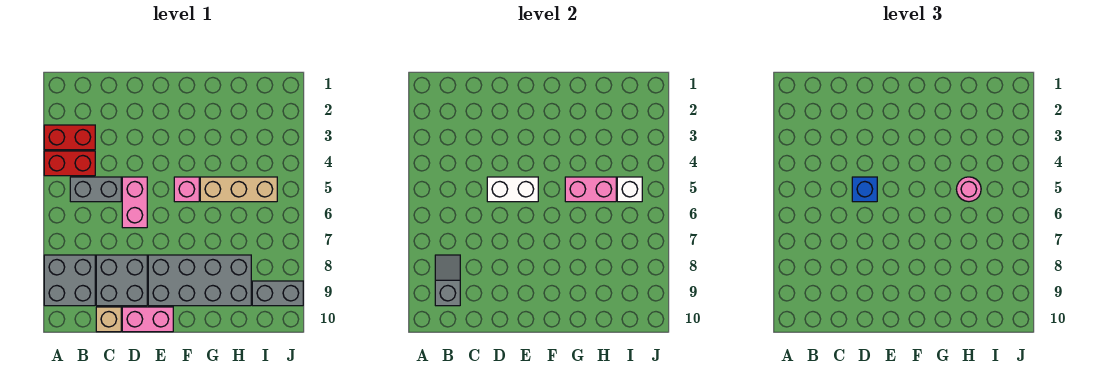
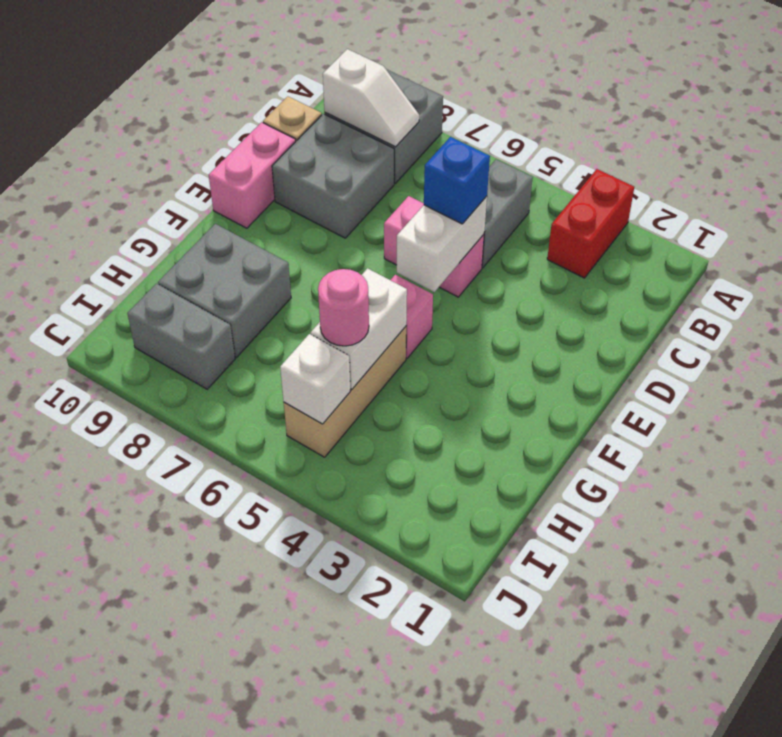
red brick A4:B4 level 1 -> none
grey slope B8:B9 level 2 top 9 -> white slope B8:B9 level 2 top 9
grey brick E8:H9 level 1 -> grey brick G8:H9 level 1
pink brick G5:H5 level 2 -> white brick G5:H5 level 2
grey brick I9:J9 level 1 -> grey brick I8:I9 level 1

